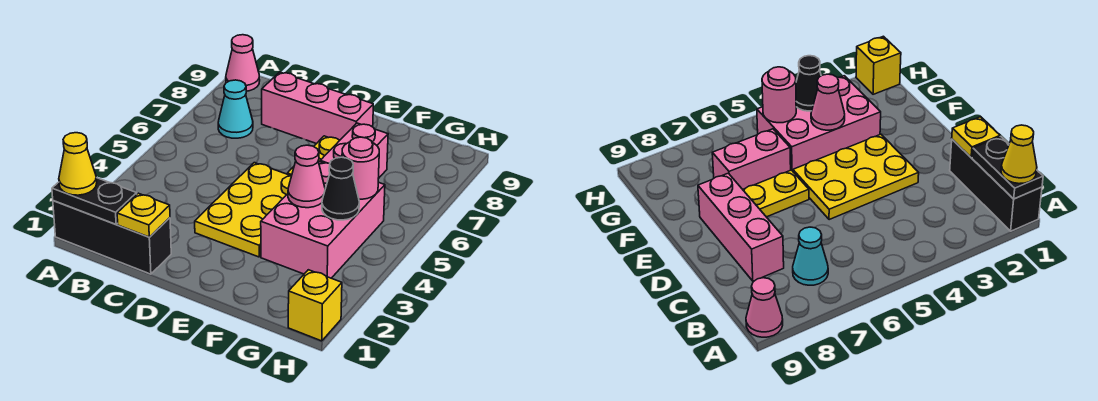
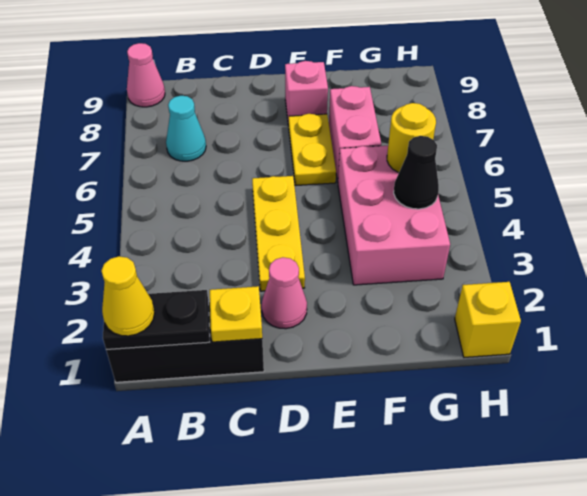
pink brick C8:E8 level 1 -> pink brick E8 level 1
yellow plate D3:E5 level 1 -> yellow plate D3:D5 level 1
pink cone F4 level 2 -> pink cone D2 level 1
pink round brick G5 level 2 -> yellow round brick G5 level 2

